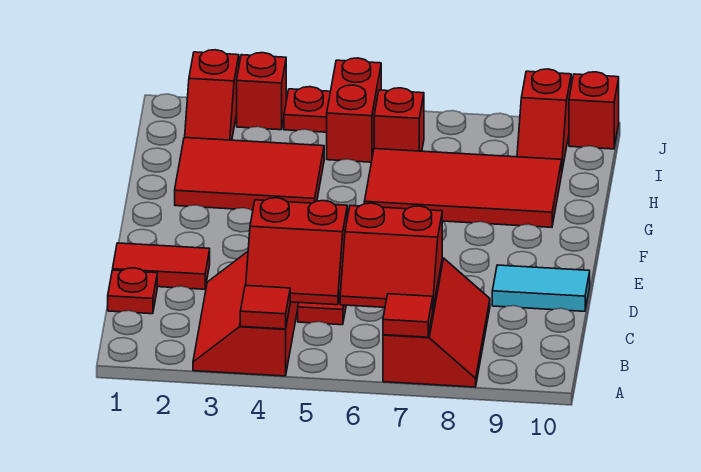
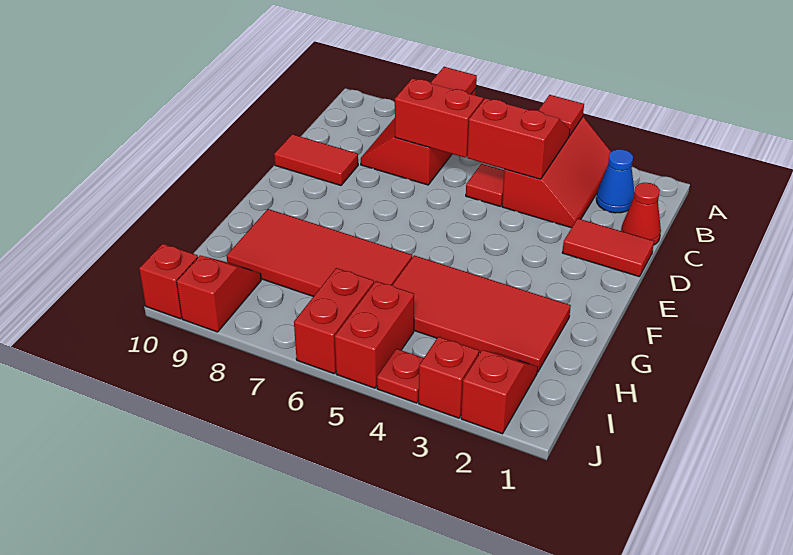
none -> blue cone B2 level 1
red plate C1 level 1 -> red cone C1 level 1
cyan tile D9:D10 level 1 -> red tile D9:D10 level 1
red tile G2:H4 level 1 -> red tile G2:H5 level 1
red brick I6 level 1 -> red brick I6:J6 level 1

